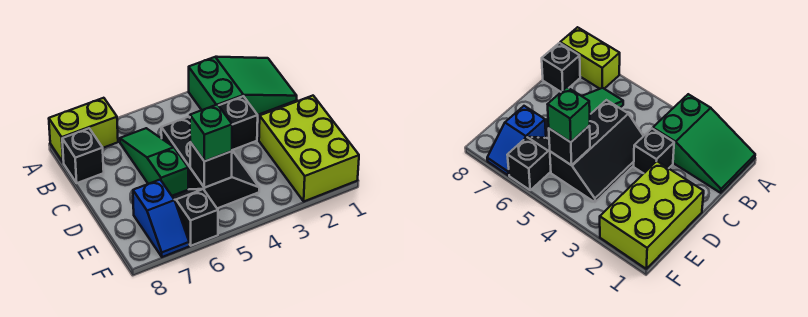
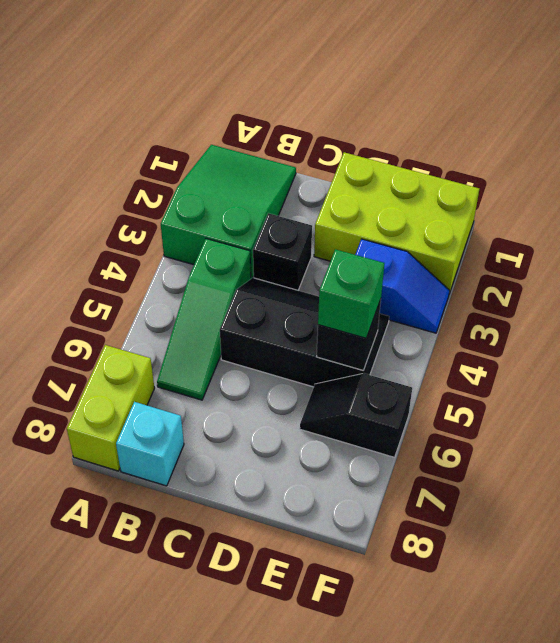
green slope B6:D6 level 1 top D -> green slope B4:B6 level 1 top 4
black brick B8 level 1 -> cyan brick B8 level 1
blue slope E7:F7 level 1 top E -> blue slope E3:F3 level 1 top E

